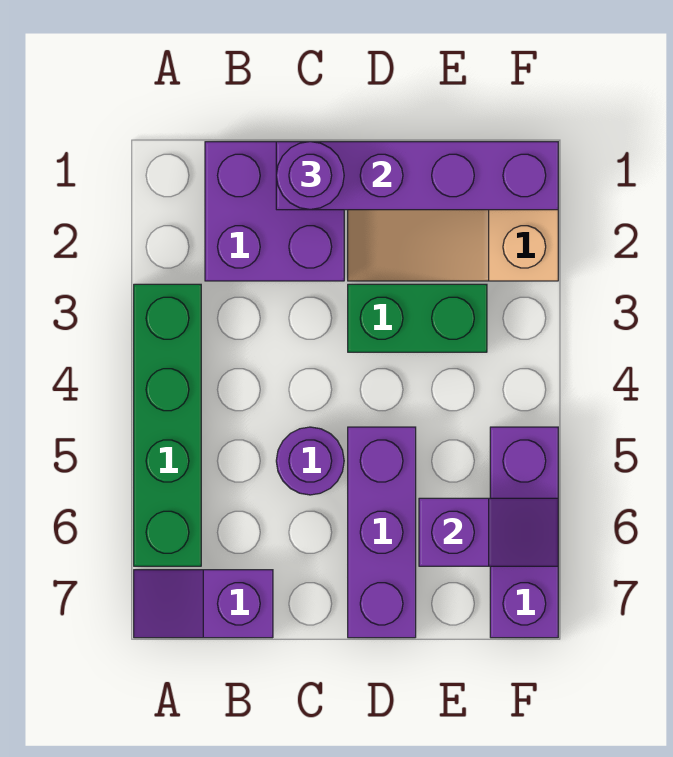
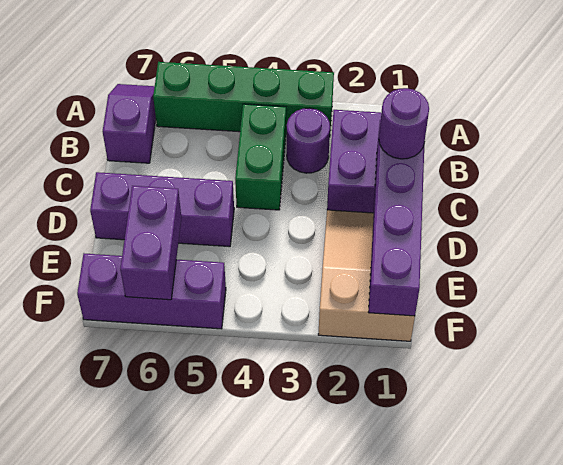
purple round brick C5 level 1 -> purple round brick B3 level 1
green brick D3:E3 level 1 -> green brick B4:C4 level 1
purple slope E6:F6 level 2 top E -> purple brick E6:F6 level 2

